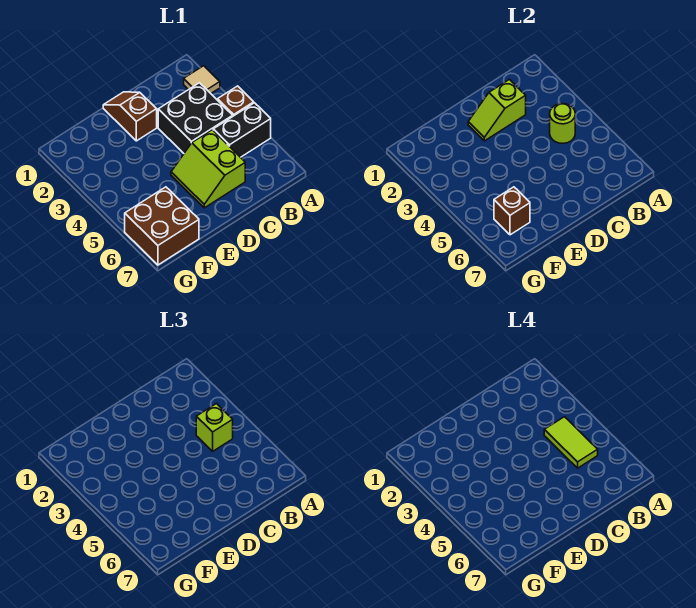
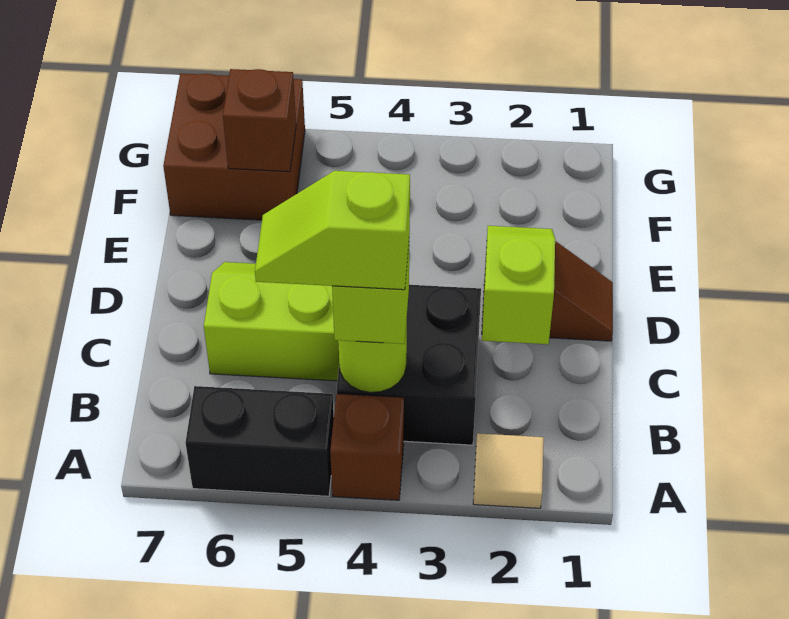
black brick A5:B5 level 1 -> black brick A5:A6 level 1
lime tile B4:B5 level 4 -> lime slope B4:B5 level 4 top 4

